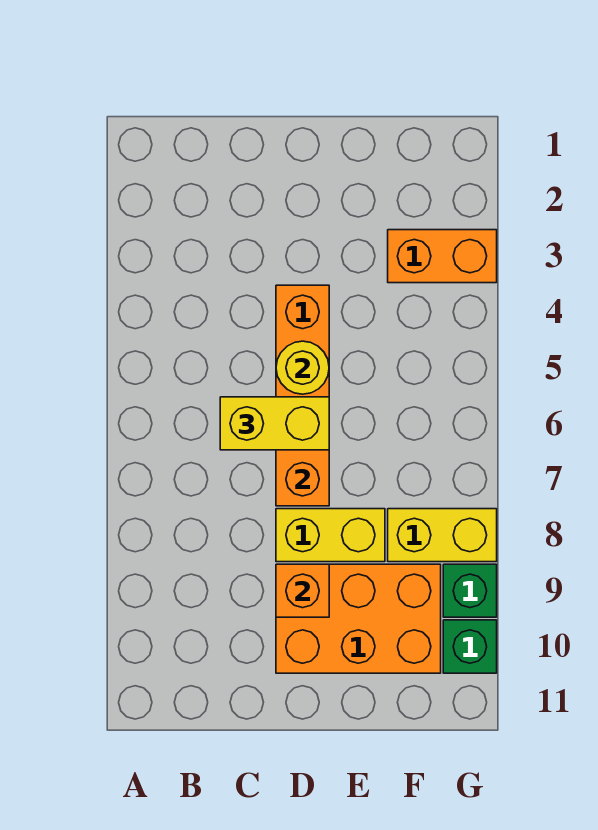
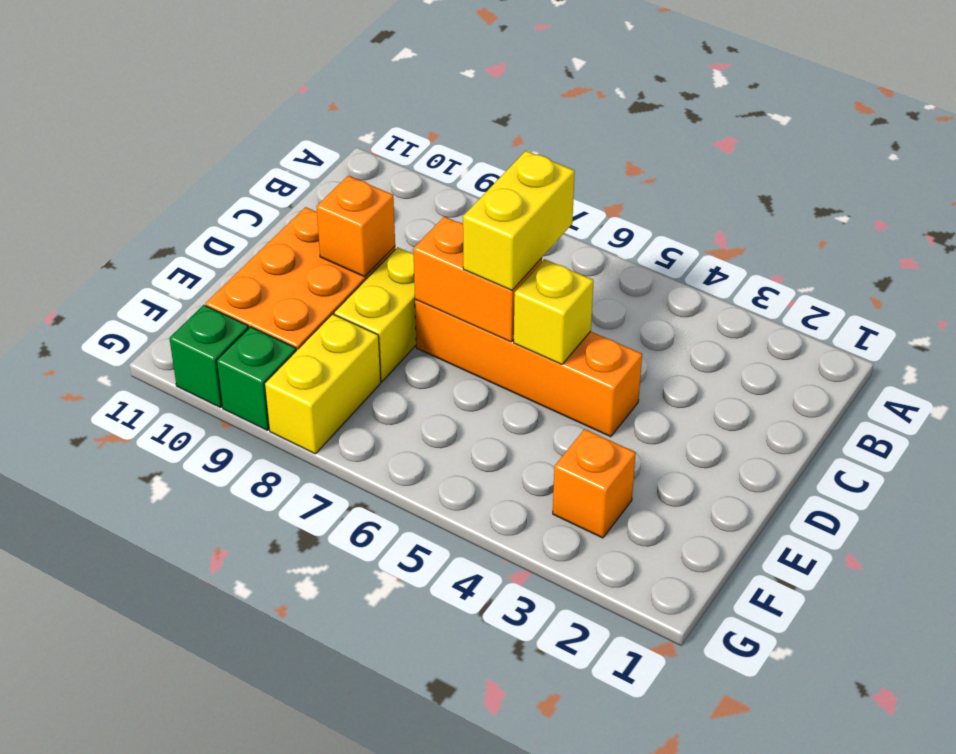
yellow round brick D5 level 2 -> yellow brick D5 level 2
orange brick F3:G3 level 1 -> orange brick F3 level 1

